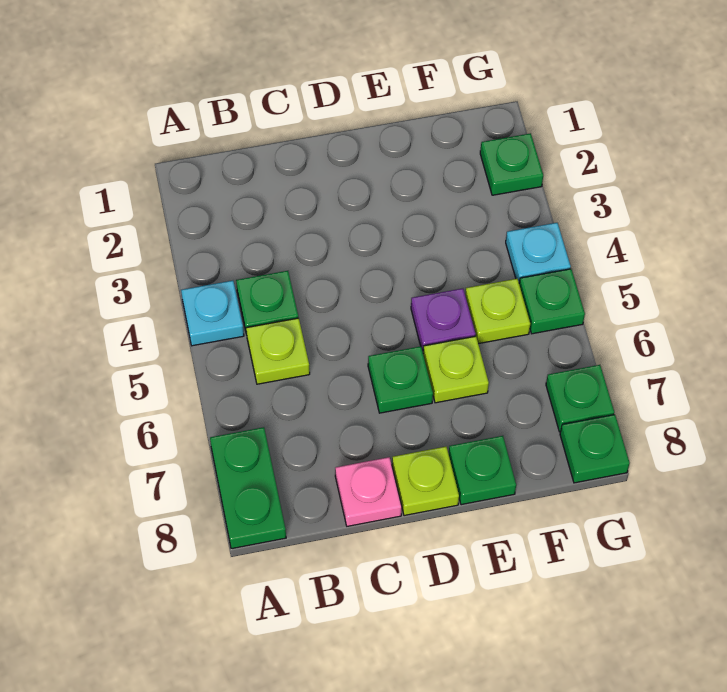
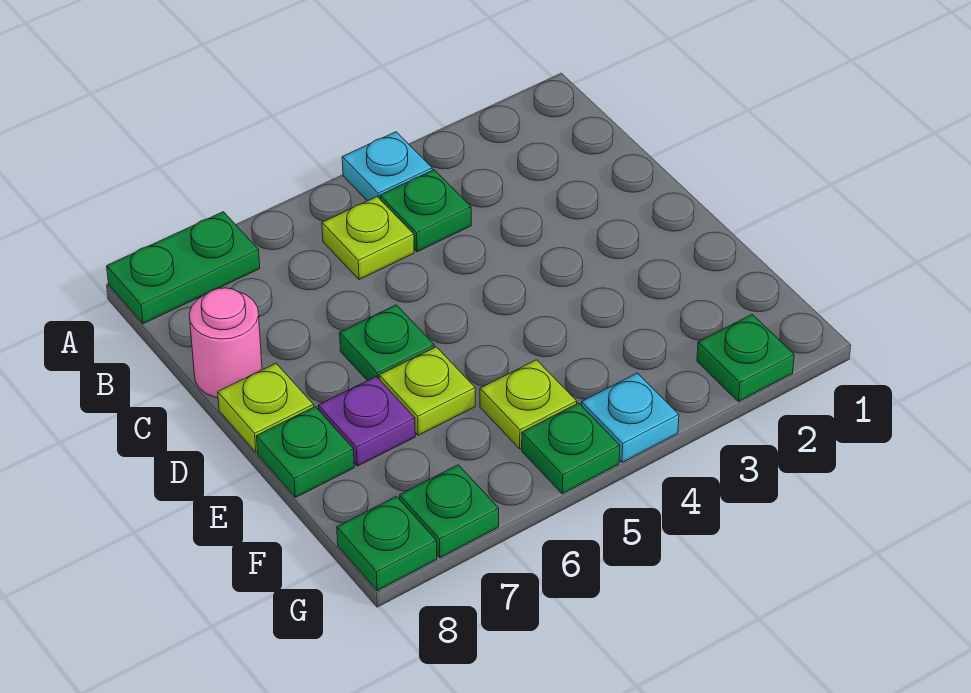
pink plate C8 level 1 -> pink round brick C8 level 1
purple plate E5 level 1 -> purple plate E7 level 1

